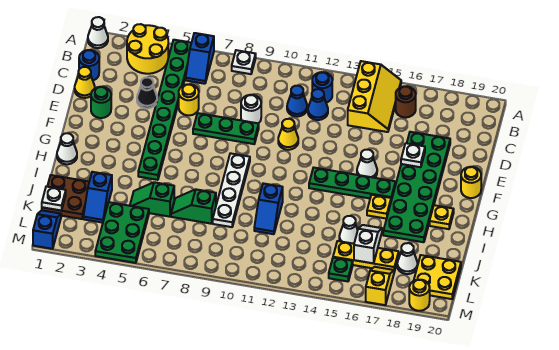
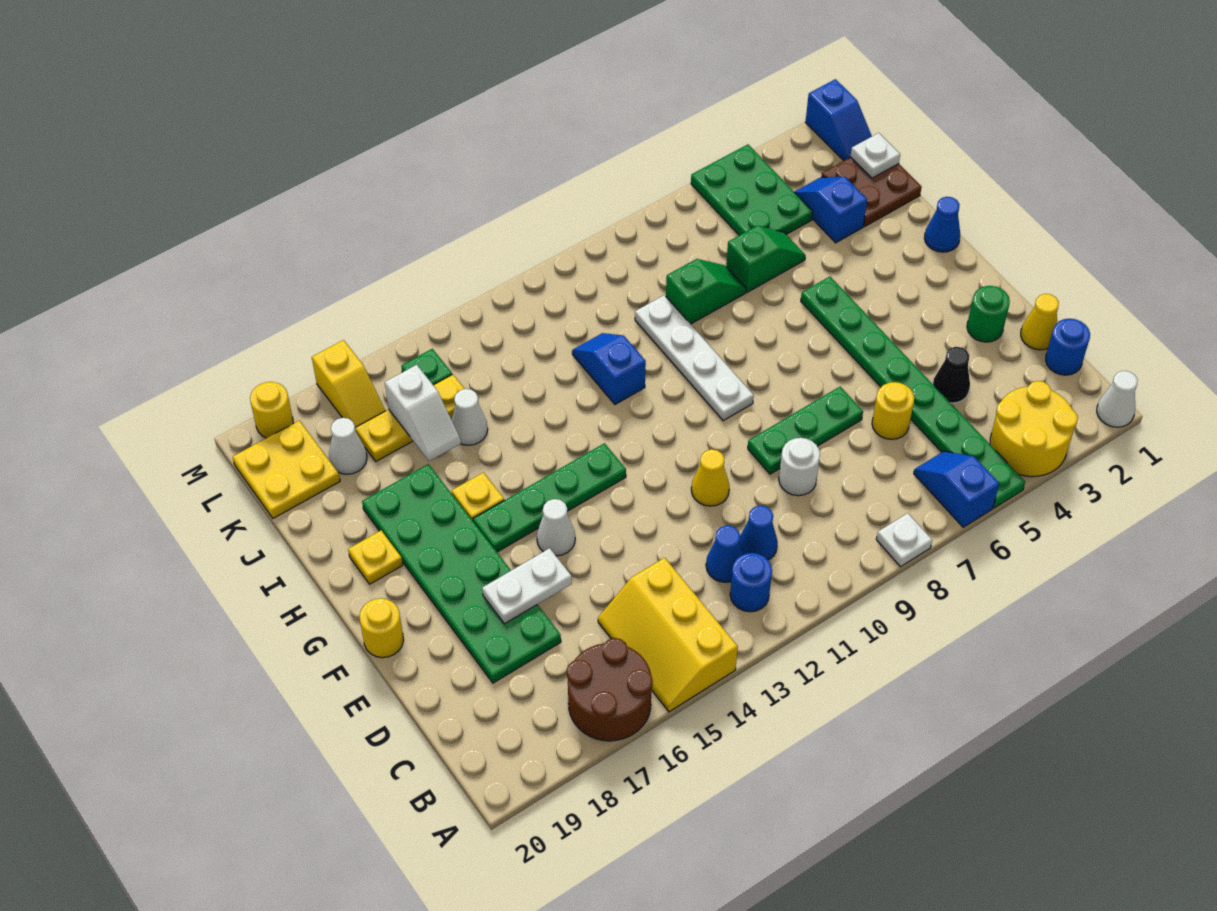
brown round brick B16 level 1 -> brown round brick A16:B17 level 1
white plate E17 level 2 -> white plate E16:E17 level 2
white cone H1 level 1 -> blue cone H1 level 1

